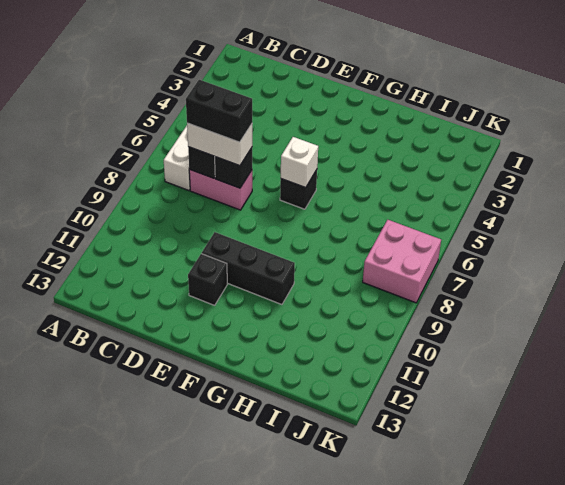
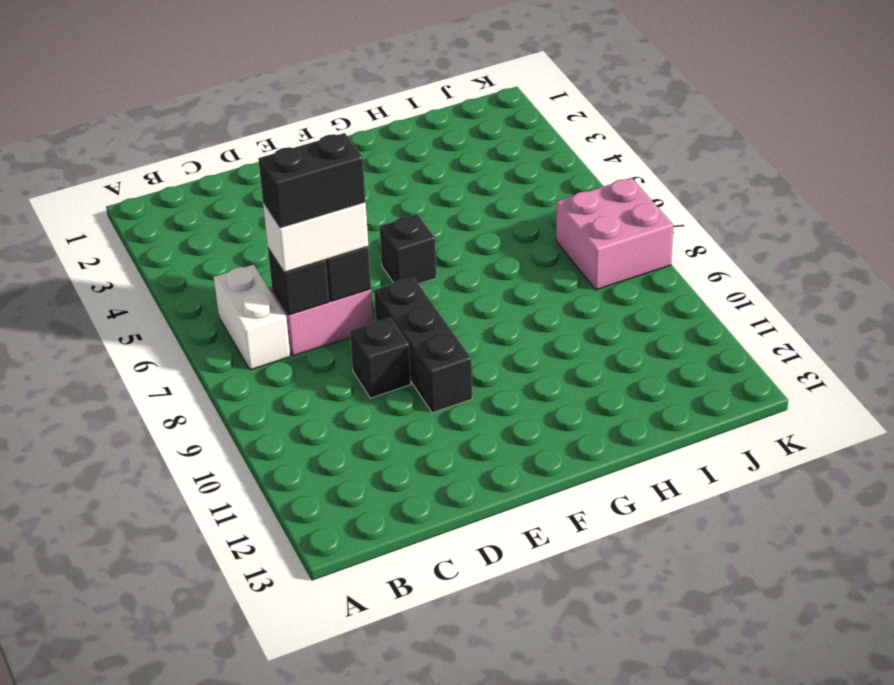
black brick E10:G10 level 1 -> black brick E8:E10 level 1
black brick E11 level 1 -> black brick D9 level 1
white brick F6 level 2 -> none

